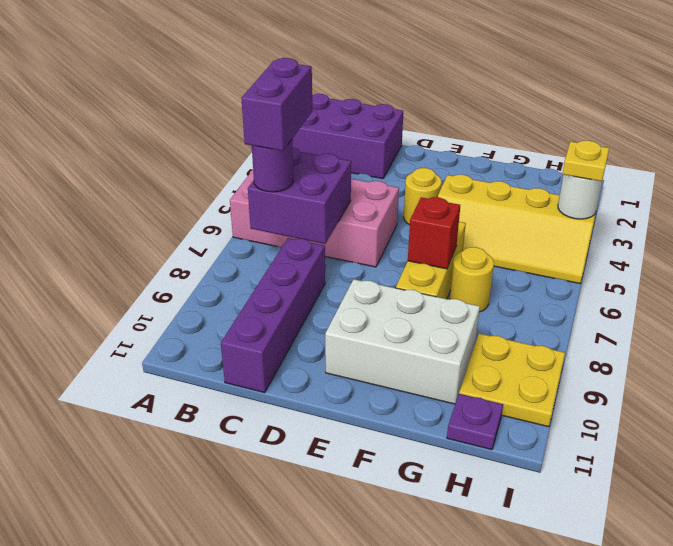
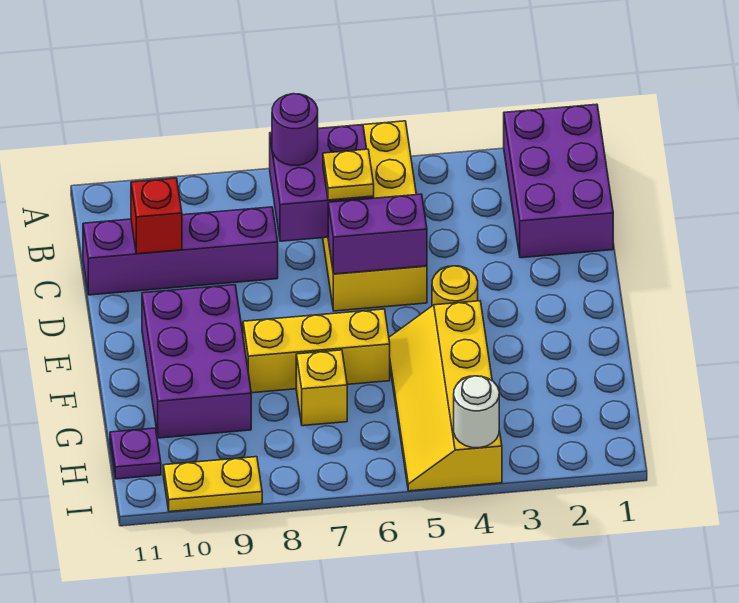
pink brick A5:D6 level 1 -> yellow brick A5:D6 level 1
purple brick B6:B7 level 4 -> purple brick D5:D6 level 2
white brick E9:G10 level 1 -> purple brick E9:G10 level 1
red brick F7 level 2 -> red brick C10 level 2
yellow round brick G7 level 1 -> yellow brick G7 level 1
yellow plate H9:I10 level 1 -> yellow plate I9:I10 level 1
yellow plate I4 level 3 -> yellow plate C6 level 3

